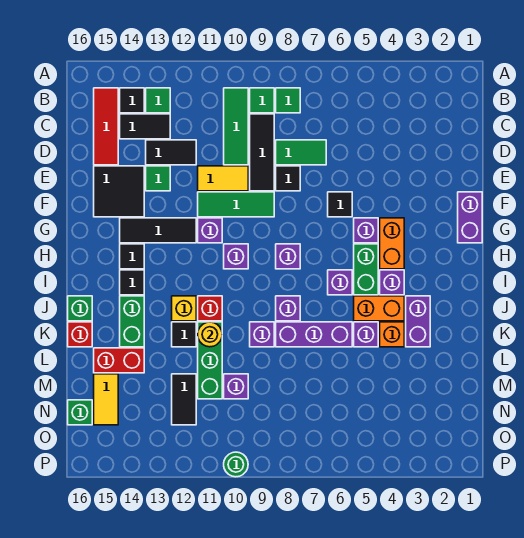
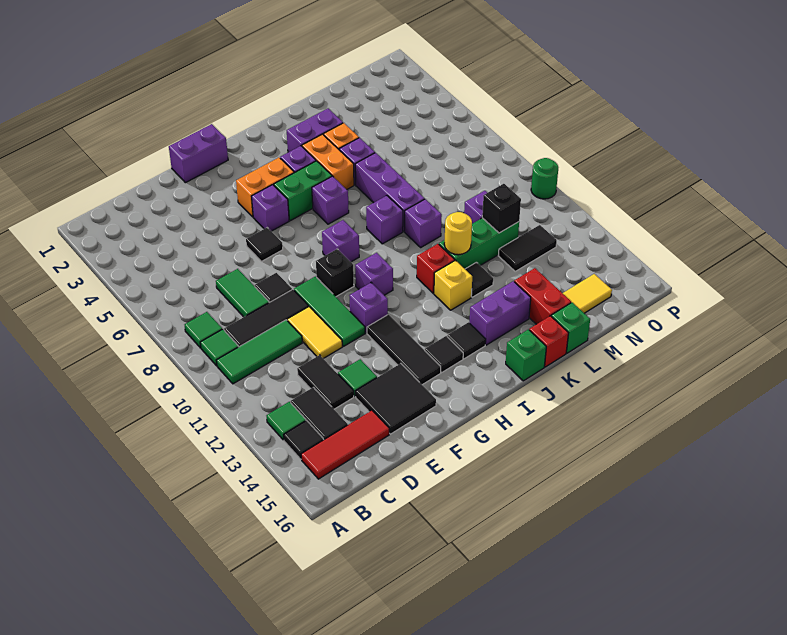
none -> black brick G9 level 1
green brick J14:K14 level 1 -> purple brick J14:K14 level 1
none -> black brick M11 level 2
green brick N16 level 1 -> green brick L16 level 1

